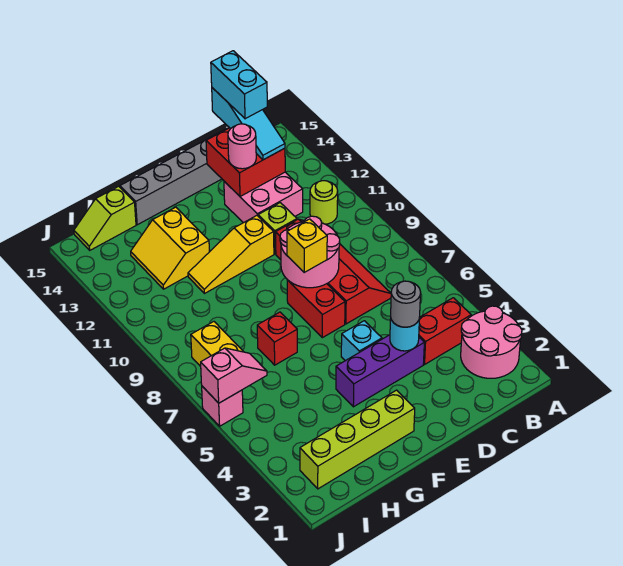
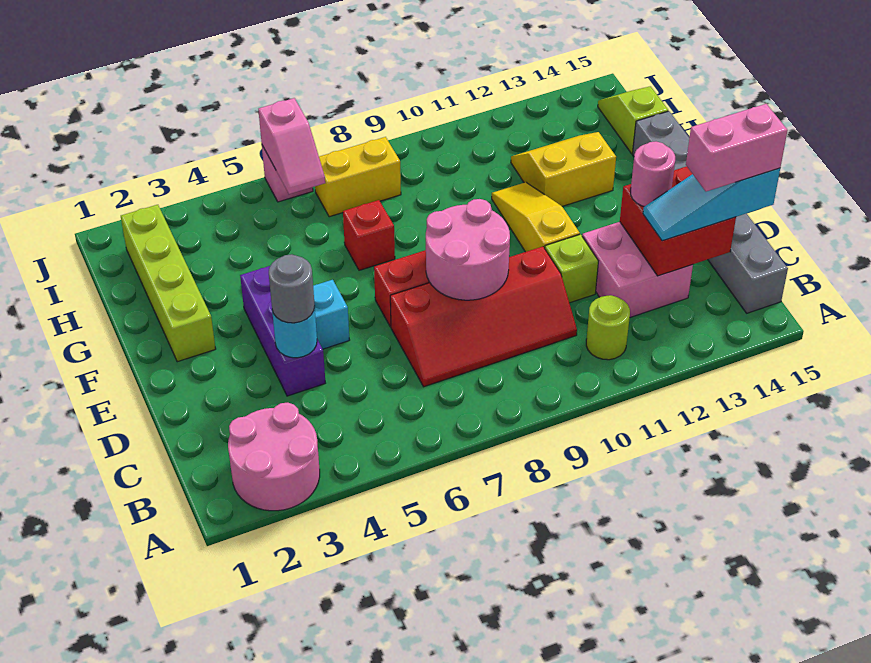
red brick B4:C4 level 1 -> none
cyan brick C14:C15 level 4 -> pink brick C14:C15 level 4
yellow brick E8 level 3 -> none

